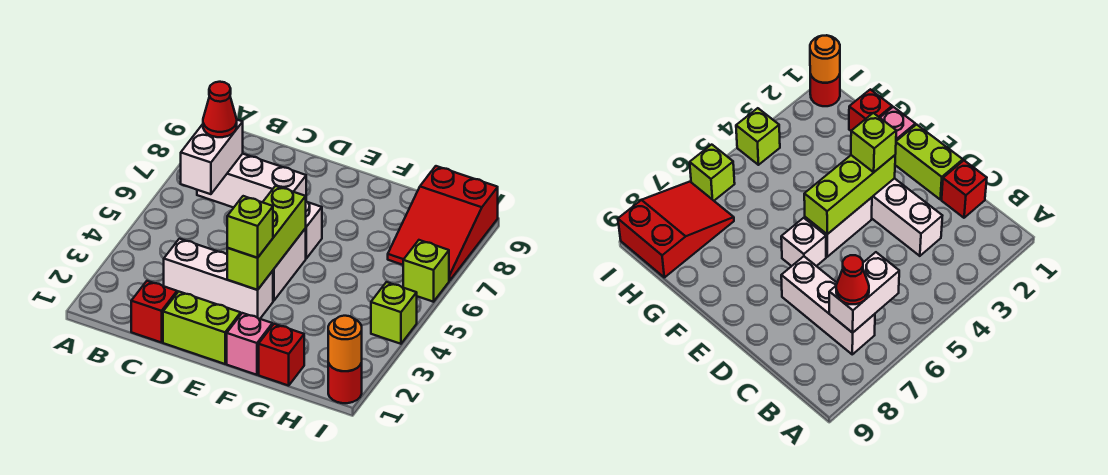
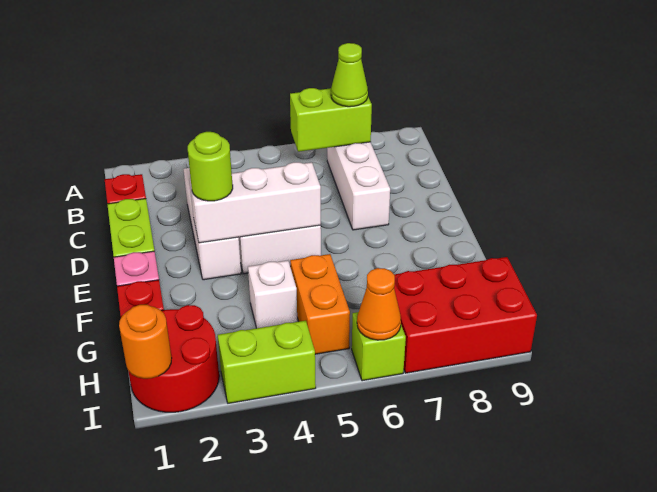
white brick B6:B7 level 2 -> lime brick B6:B7 level 2
red cone B7 level 3 -> lime cone B7 level 3
lime brick E3:E5 level 2 -> white brick E3:E5 level 2
lime brick E3 level 3 -> lime round brick E3 level 3
white brick E6 level 1 -> white brick G4 level 1
none -> orange brick G5:H5 level 1
red slope H7:I9 level 1 top 9 -> red brick H7:I9 level 1
red round brick I1 level 1 -> red round brick H1:I2 level 1
lime brick I4 level 1 -> lime brick I3:I4 level 1
none -> orange cone I6 level 2

